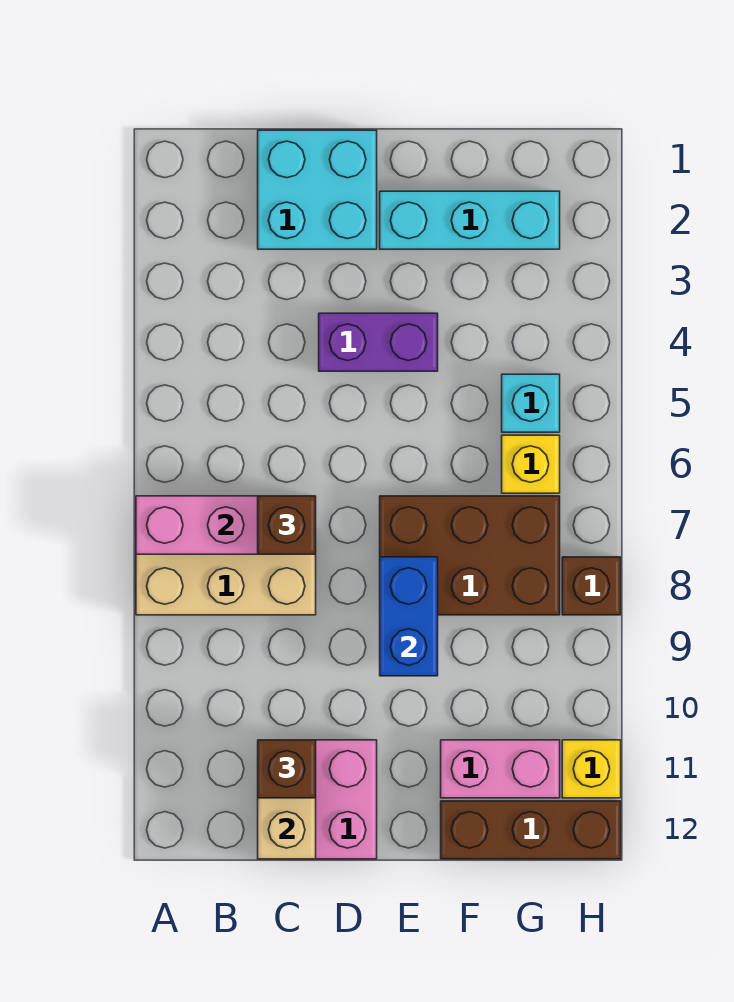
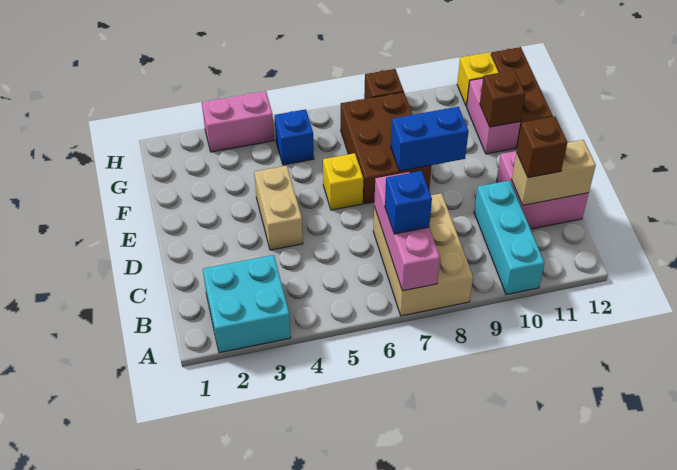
none -> blue brick B7 level 3
cyan brick C1:D2 level 1 -> cyan brick A2:B3 level 1
brown brick C7 level 3 -> brown brick F11 level 2
purple brick D4:E4 level 1 -> tan brick D4:E4 level 1
cyan brick E2:G2 level 1 -> cyan brick A10:C10 level 1
cyan brick G5 level 1 -> blue brick G5 level 1
yellow brick G6 level 1 -> yellow brick E6 level 1
none -> pink brick H3:H4 level 1

